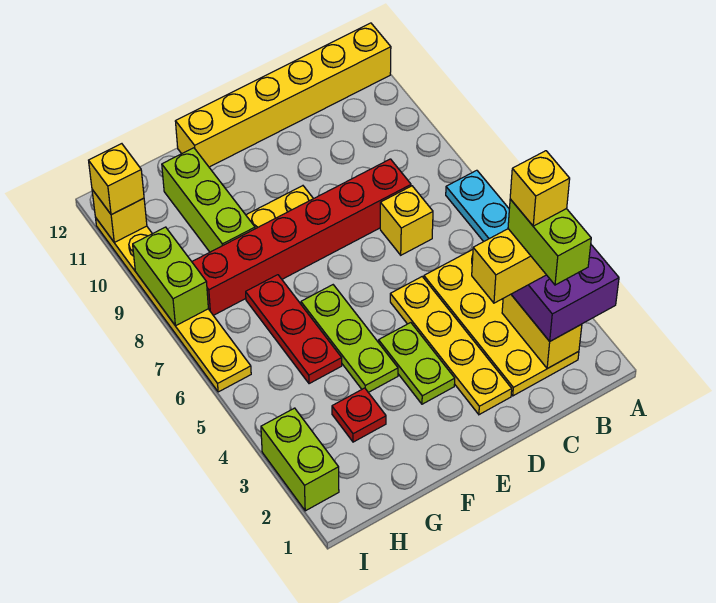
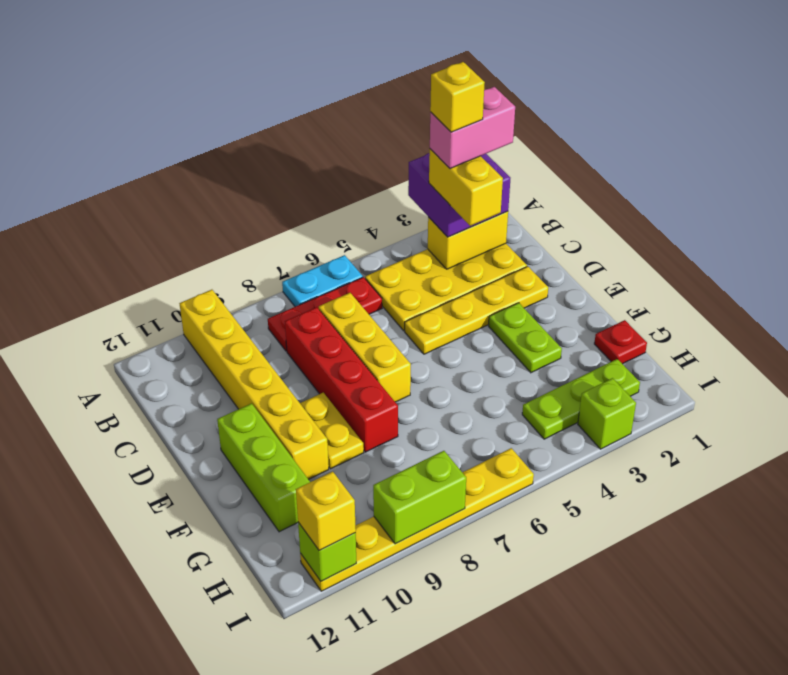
yellow brick A12:F12 level 1 -> yellow brick A10:F10 level 1
lime brick B2:B3 level 5 -> pink brick B2:B3 level 5
yellow brick C7 level 1 -> yellow brick C7:E7 level 1
red brick C8:H8 level 1 -> red brick C8:F8 level 1
lime plate E3:E4 level 1 -> lime plate E3:F3 level 1
lime plate F4:F6 level 1 -> lime plate H2:H4 level 1
red plate G3 level 1 -> red plate G1 level 1
red plate G5:G7 level 1 -> red plate B6:B8 level 1
lime brick G9:G11 level 1 -> lime brick E11:G11 level 1
lime brick I2:I3 level 1 -> lime brick I3 level 1
yellow brick I11 level 2 -> lime brick I11 level 2

